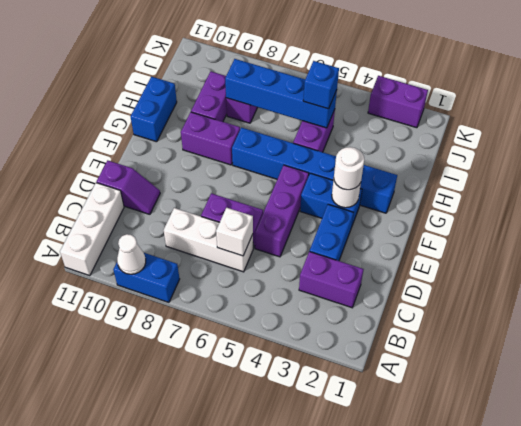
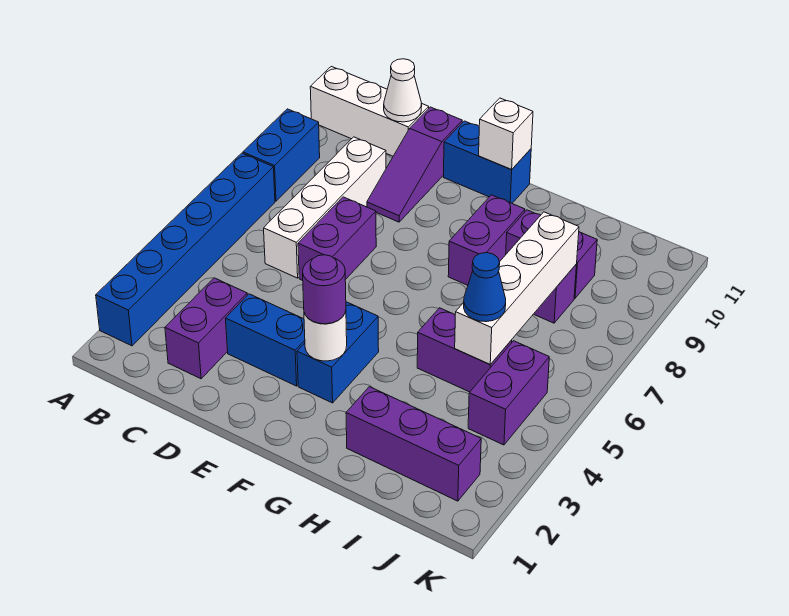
white cone A9 level 2 -> white cone C11 level 2
white brick C6:C8 level 1 -> white brick C6:C9 level 1
white brick C6 level 2 -> white brick F11 level 2
purple brick D5:F5 level 1 -> purple brick H2:J2 level 1
purple slope D10:D11 level 1 top 11 -> purple slope D9:D11 level 1 top 11
white round brick F3 level 3 -> purple round brick F3 level 3
blue brick G2:G7 level 1 -> blue brick A2:A7 level 1
blue brick G11:H11 level 1 -> blue brick E11:F11 level 1
blue brick I5:I8 level 2 -> white brick I5:I8 level 2
blue brick I5 level 3 -> blue cone I5 level 3
purple brick K2:K3 level 1 -> purple brick J4:J5 level 1

